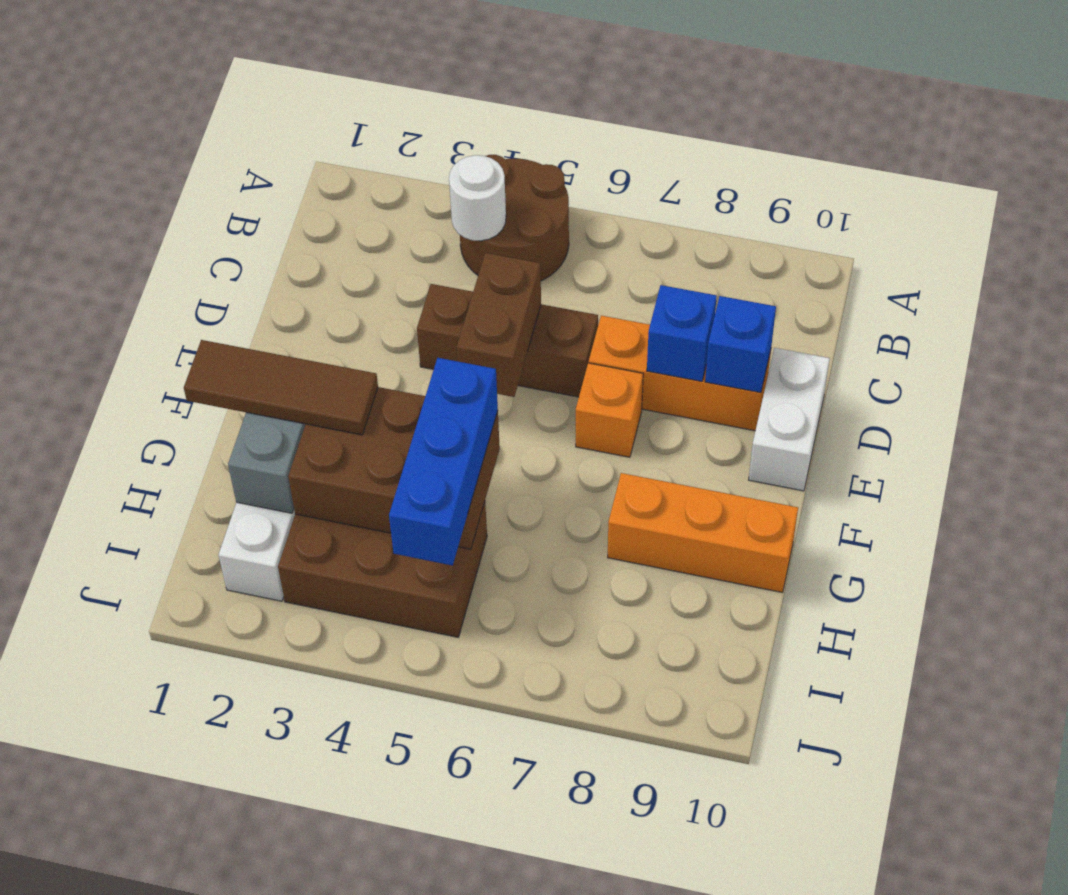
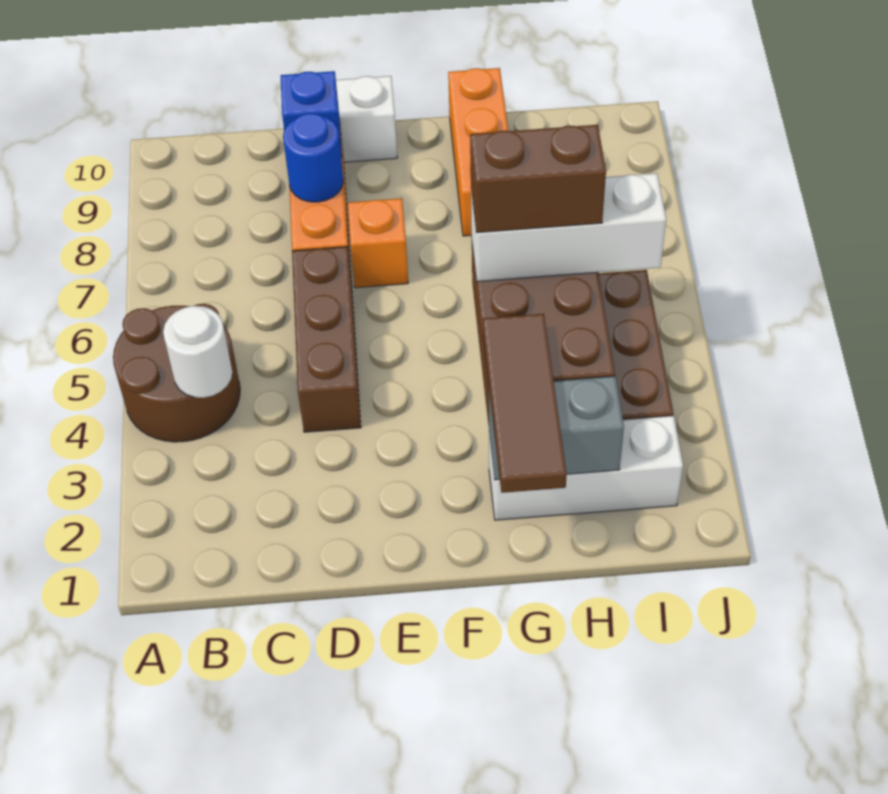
brown brick D5:E5 level 2 -> brown brick G5:H5 level 4
blue brick D8 level 2 -> blue round brick D8 level 2
blue brick G5:I5 level 3 -> white brick G5:I5 level 3

